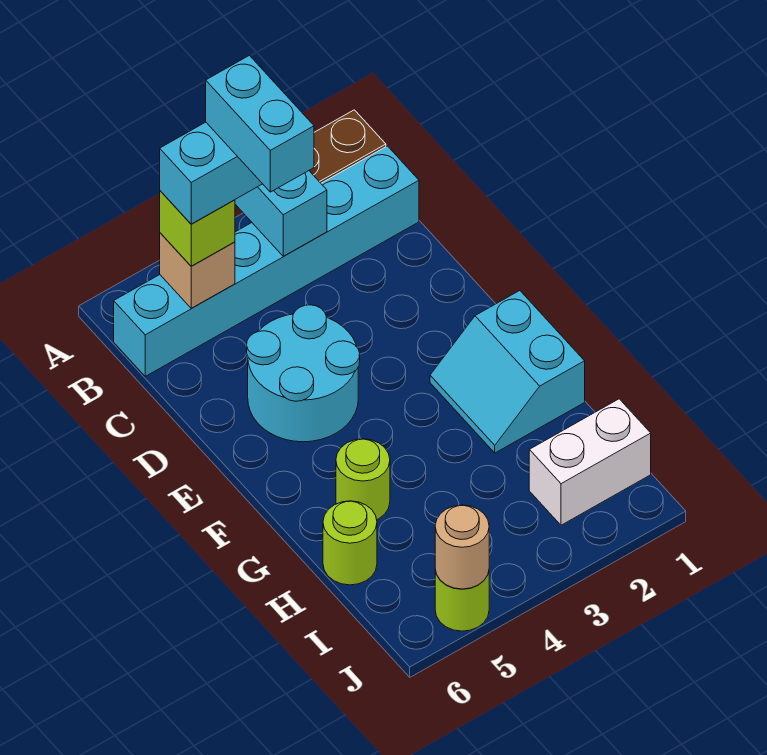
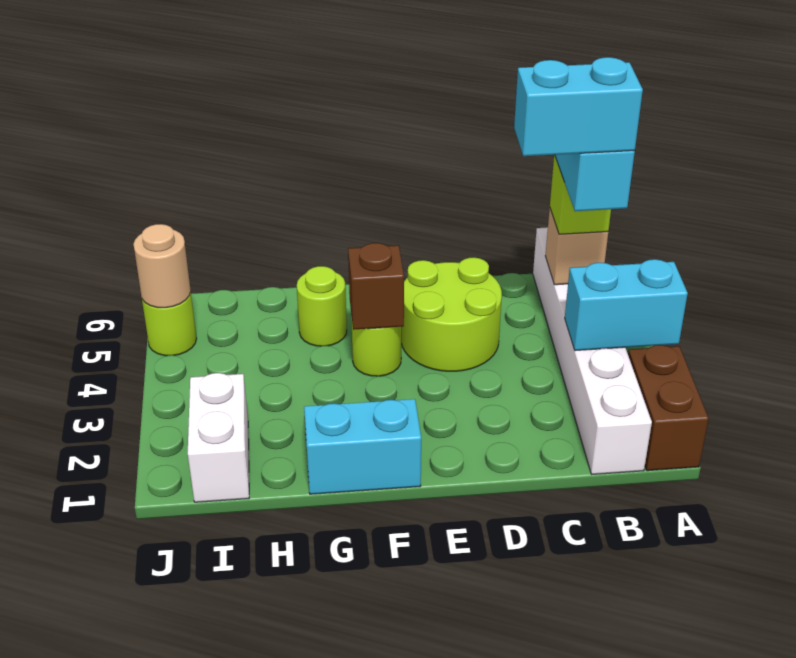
cyan brick B1:B6 level 1 -> white brick B1:B6 level 1
cyan round brick D4:E5 level 1 -> lime round brick D4:E5 level 1
none -> brown brick F4 level 2
lime round brick H6 level 1 -> lime round brick F4 level 1

